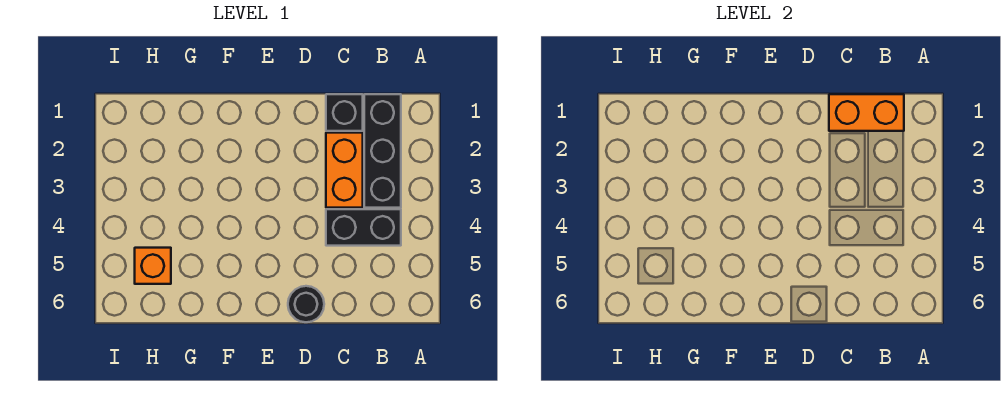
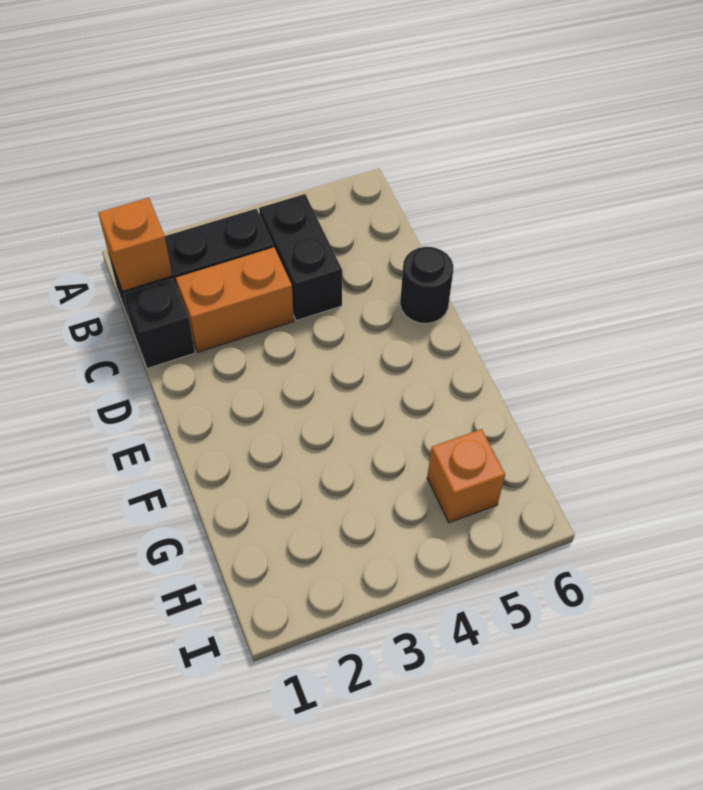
orange brick B1:C1 level 2 -> orange brick B1 level 2

